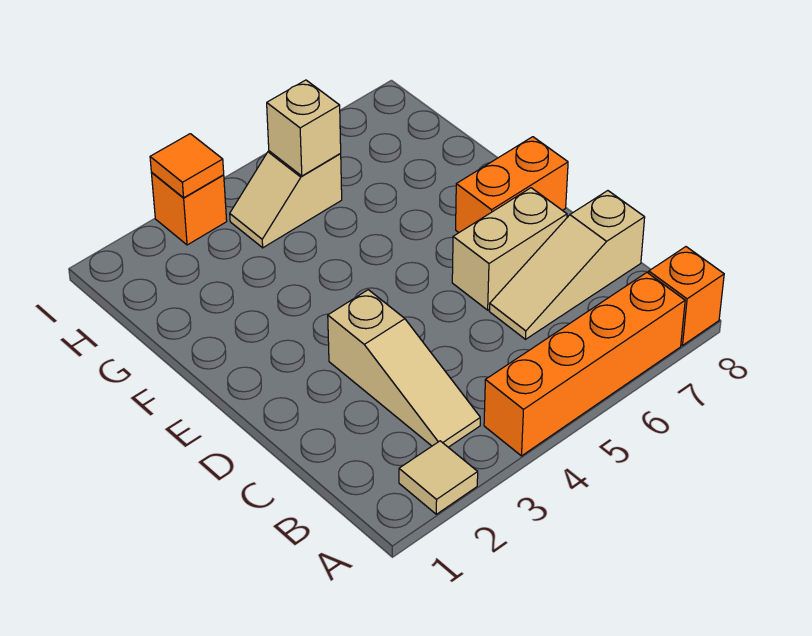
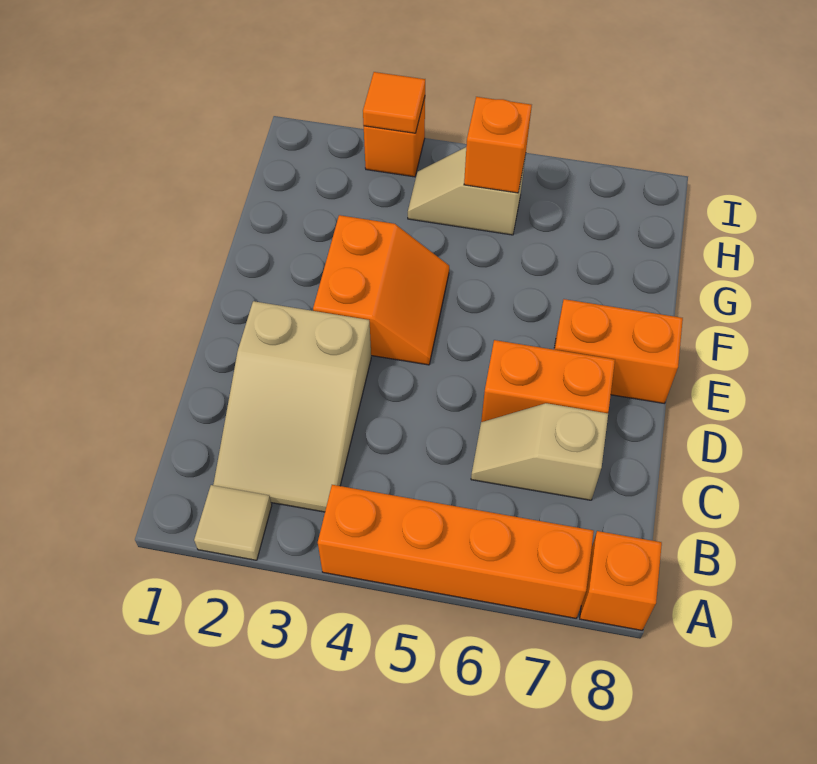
tan slope B3:D3 level 1 top D -> tan slope B2:D3 level 1 top D
tan slope C6:C8 level 1 top 8 -> tan slope C6:C7 level 1 top 7
tan brick D6:D7 level 1 -> orange brick D6:D7 level 1
none -> orange slope E3:F4 level 1 top 3
tan brick H5 level 2 -> orange brick H5 level 2

